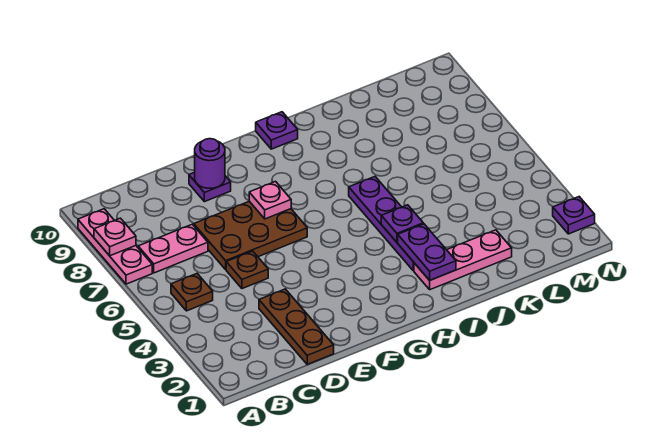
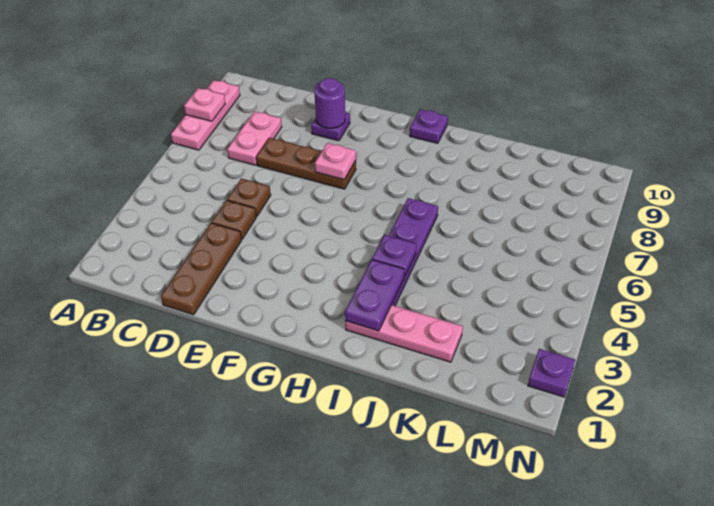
brown plate B5 level 1 -> brown plate D4 level 1
pink plate B7:C7 level 1 -> pink plate C7:C8 level 1
brown plate D6:F7 level 1 -> brown plate D7:F7 level 1

